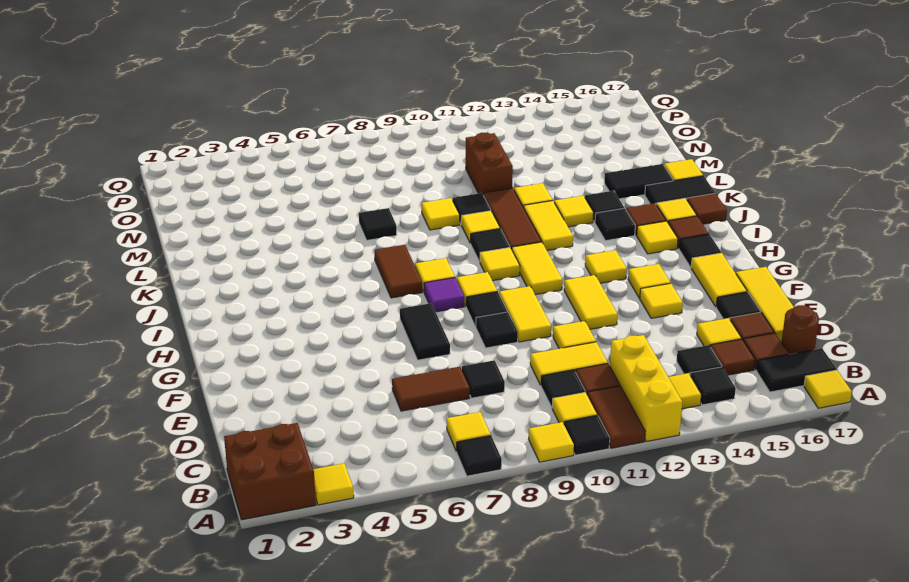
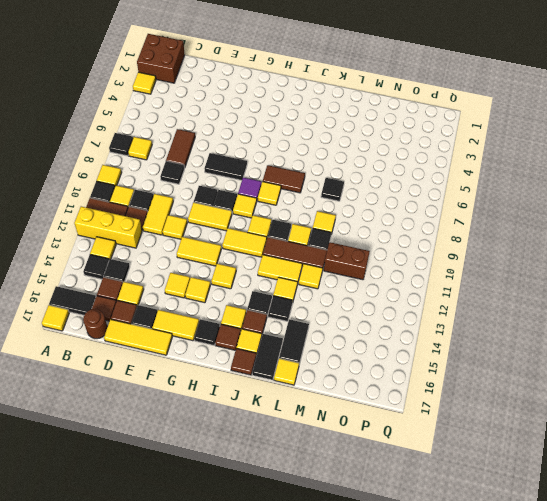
black tile B16:B17 level 1 -> black tile A16:B16 level 1

